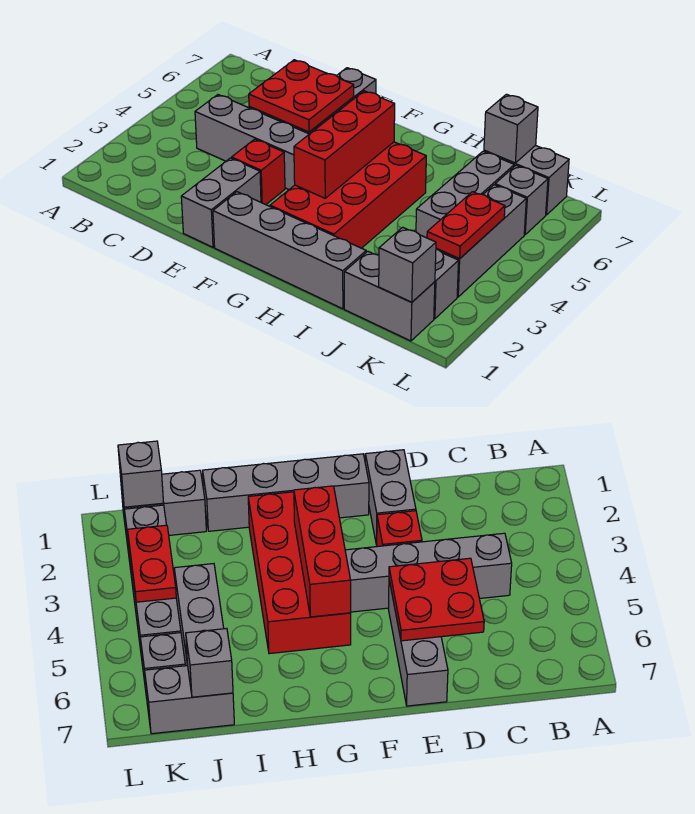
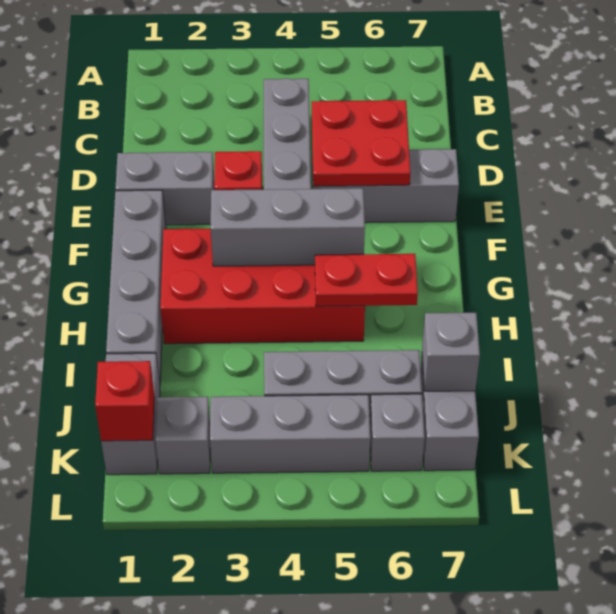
red brick G3:G5 level 2 -> grey brick G3:G5 level 2
grey brick K1 level 2 -> red brick K1 level 2
red plate K3:K4 level 2 -> red plate H5:H6 level 2

